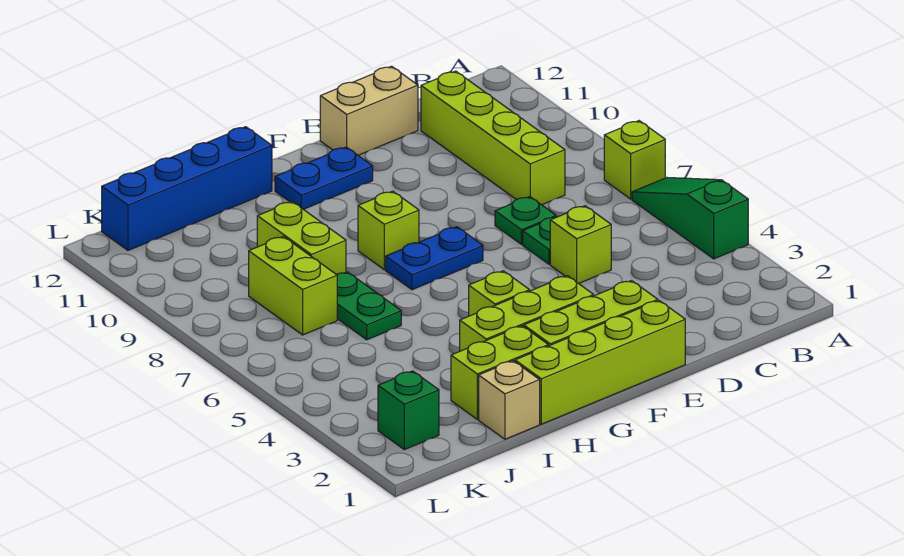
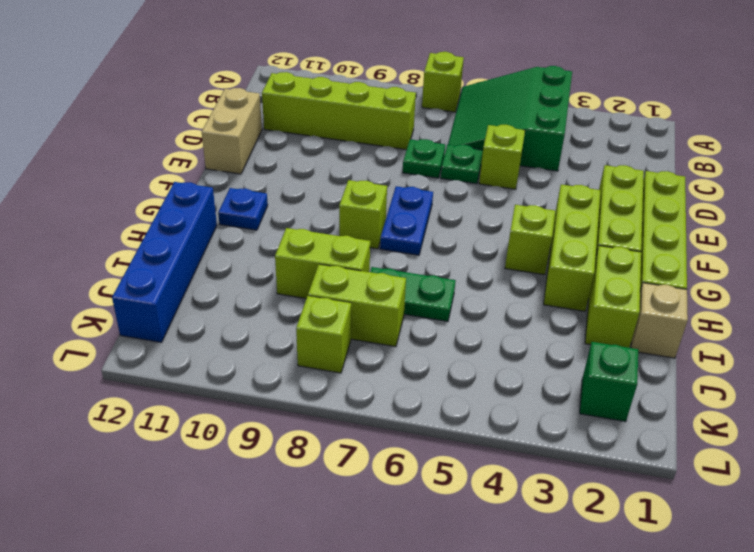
green slope A4:A6 level 1 top 4 -> green slope A4:C6 level 1 top 4
blue plate F11:G11 level 1 -> blue plate G11 level 1
none -> lime brick K8 level 1

